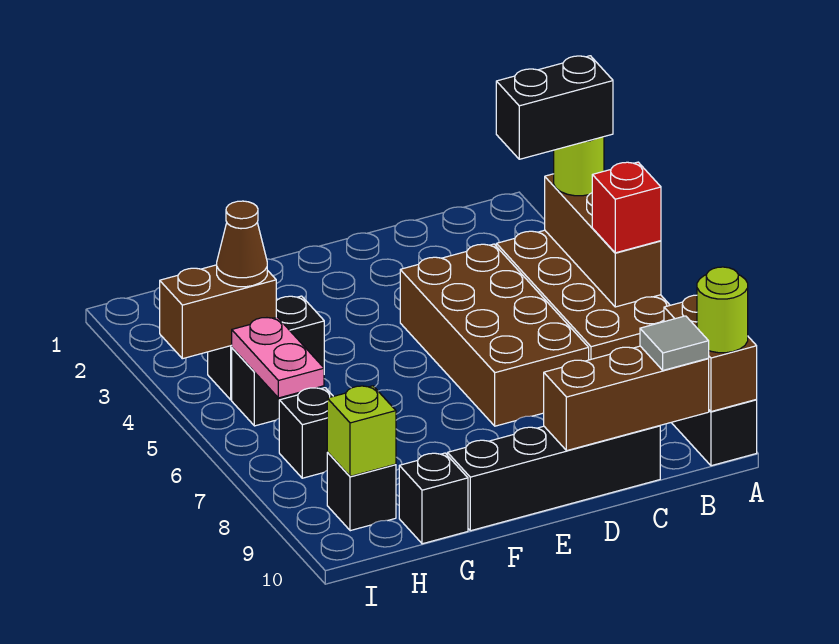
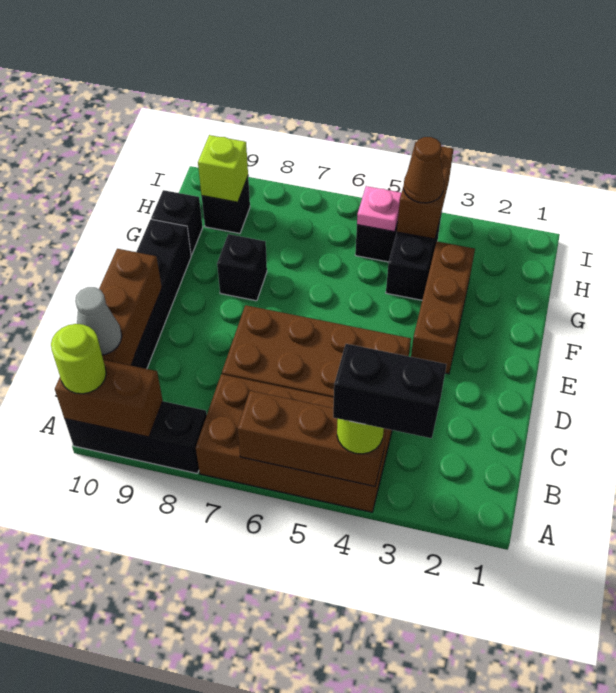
black brick A4:B4 level 4 -> black brick A3:A4 level 4
red brick A6 level 3 -> none
grey tile B10 level 3 -> grey cone B10 level 3
none -> brown brick E3:G3 level 1
pink plate H5:H6 level 2 -> pink plate H5 level 2
black brick H7 level 1 -> black brick F8 level 1

